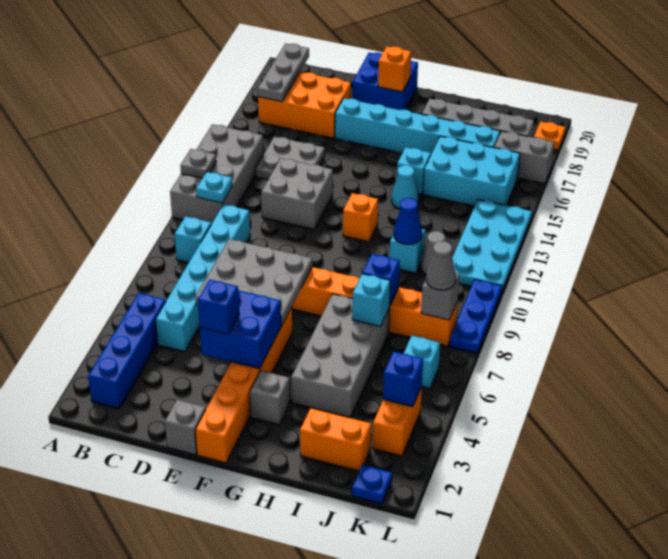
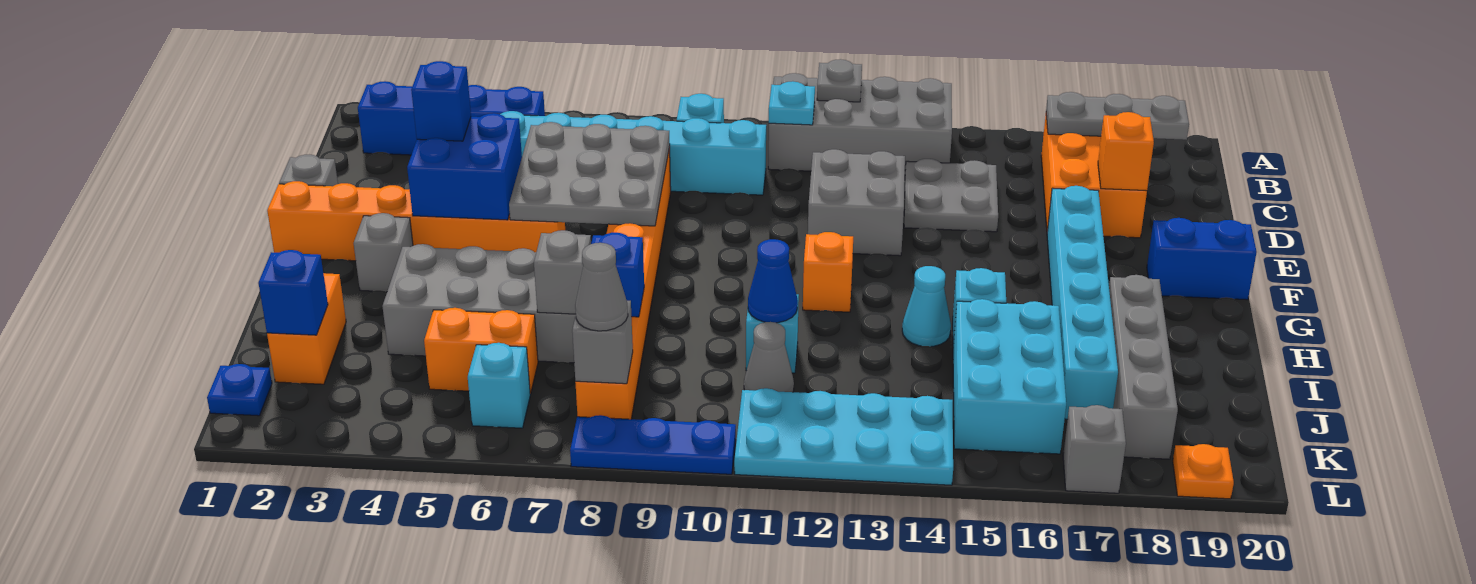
blue brick E19:F20 level 1 -> blue brick F19:F20 level 1
orange brick F19 level 2 -> orange brick D18 level 2
cyan brick I7 level 2 -> grey brick I7 level 2
orange brick K3:K4 level 1 -> orange brick J5:J6 level 1
blue brick K4 level 2 -> blue brick J2 level 2
grey brick K17:L17 level 1 -> grey brick L17 level 1

